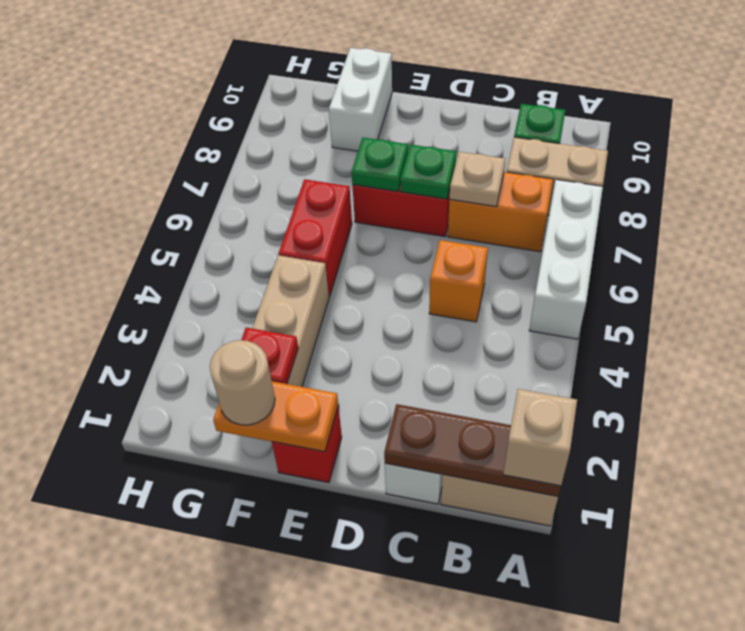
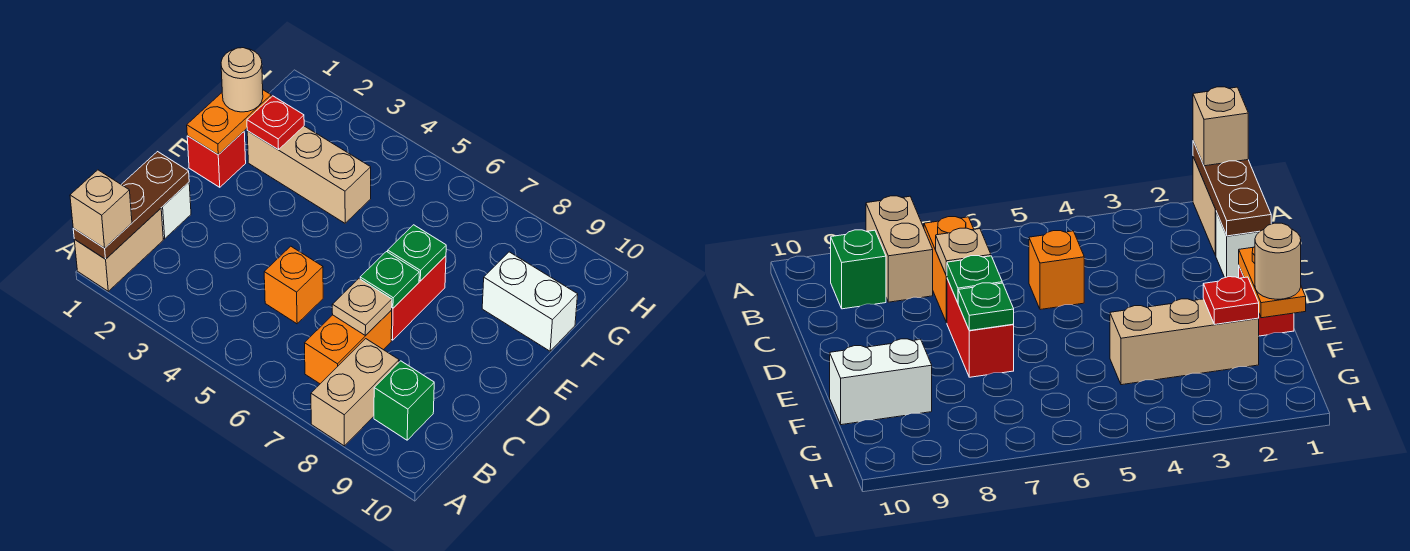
white brick A5:A7 level 1 -> none
red brick F5:F6 level 1 -> none

